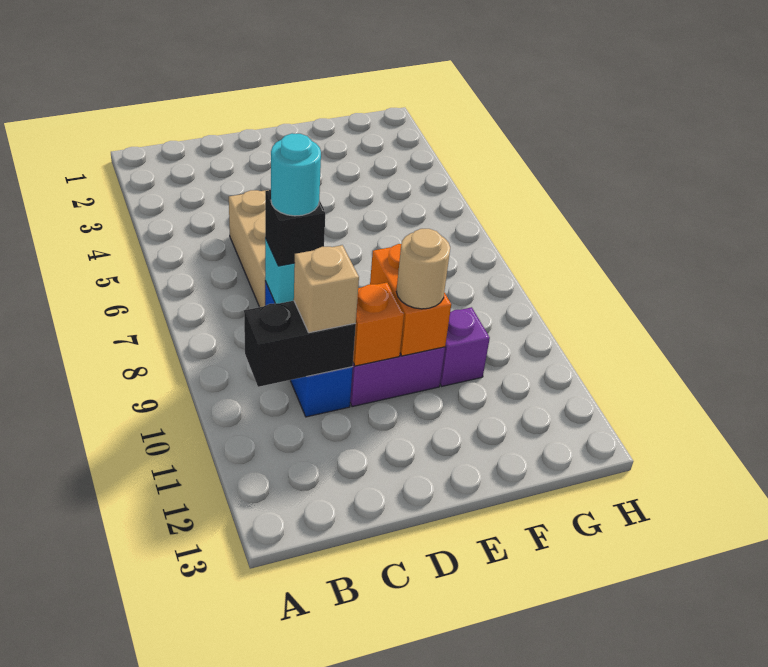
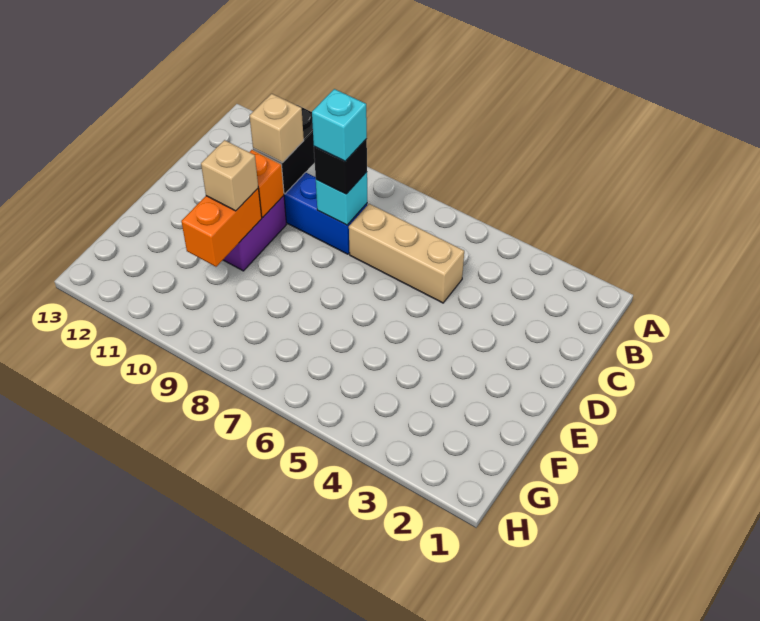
cyan round brick C8 level 4 -> cyan brick C8 level 4
orange brick E9:E10 level 2 -> orange brick E10:F10 level 2
tan round brick E10 level 3 -> tan brick E10 level 3
purple brick F10 level 1 -> none

